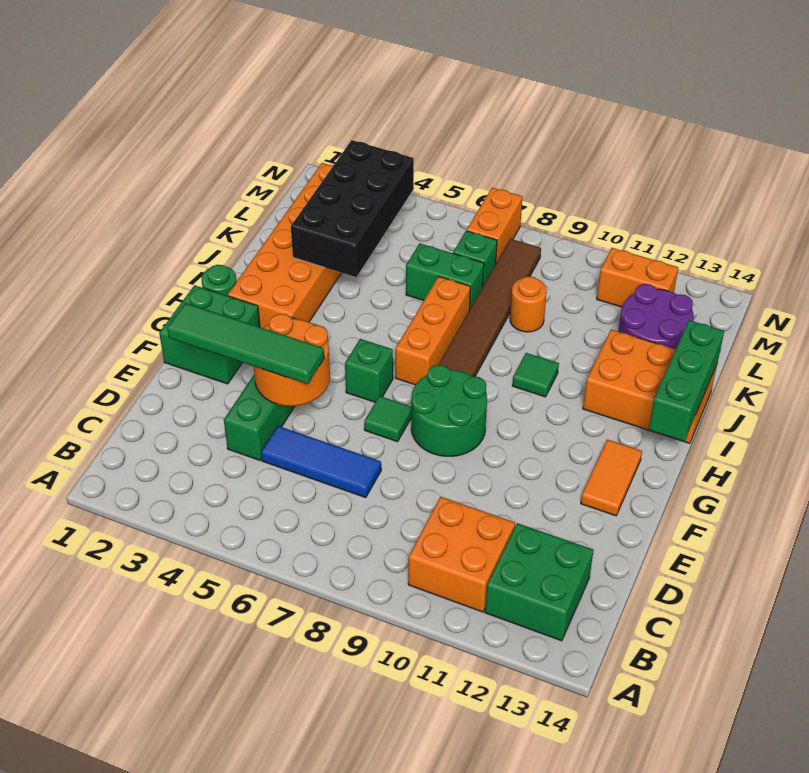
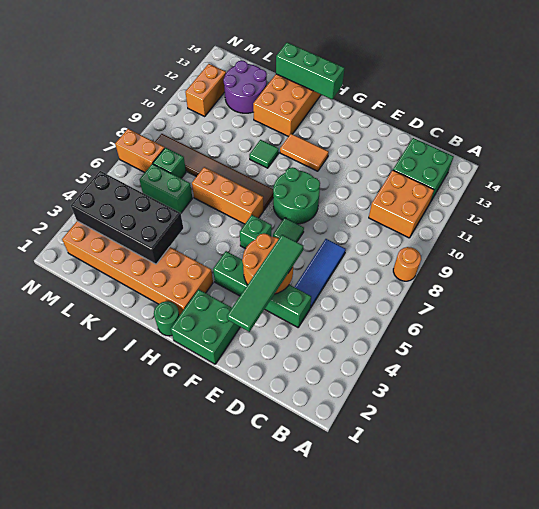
orange tile F13:G13 level 1 -> orange tile G11:H11 level 1
green brick K6:K7 level 1 -> green brick K6:L6 level 1
orange round brick K9 level 1 -> orange round brick A8 level 1

